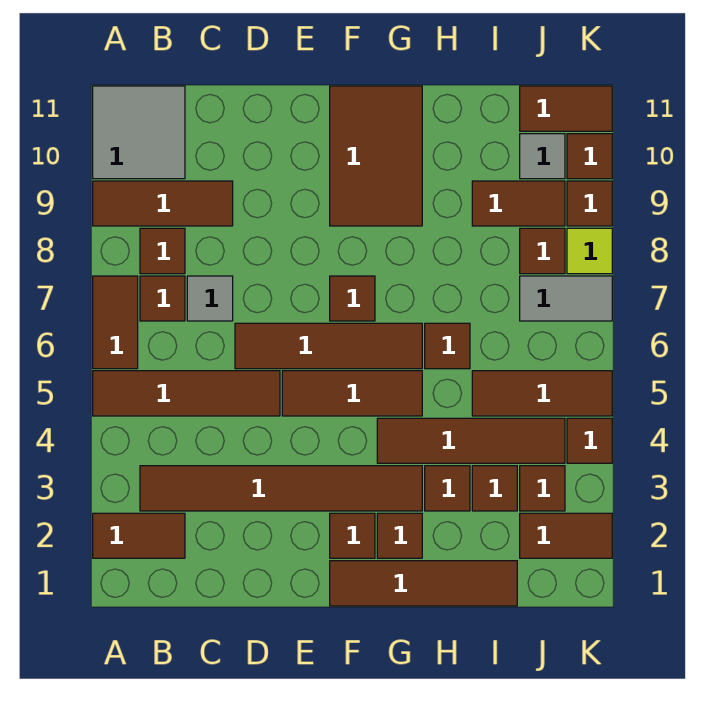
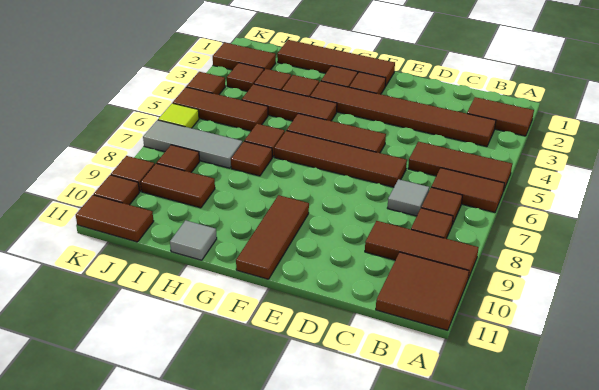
brown tile A5:D5 level 1 -> brown tile A5:C5 level 1
brown tile A6:A7 level 1 -> brown tile A6:B6 level 1
grey tile A10:B11 level 1 -> brown tile A10:B11 level 1
brown tile F7 level 1 -> brown tile H7 level 1
brown tile F9:G11 level 1 -> brown tile F9:F11 level 1
brown tile G4:J4 level 1 -> brown tile G4:I4 level 1
grey tile J7:K7 level 1 -> grey tile I7:K7 level 1
grey tile J10 level 1 -> grey tile H11 level 1
lime tile K8 level 1 -> lime tile K6 level 1

